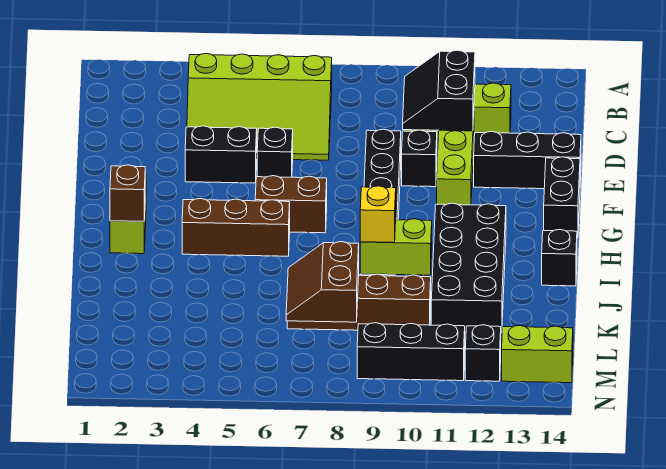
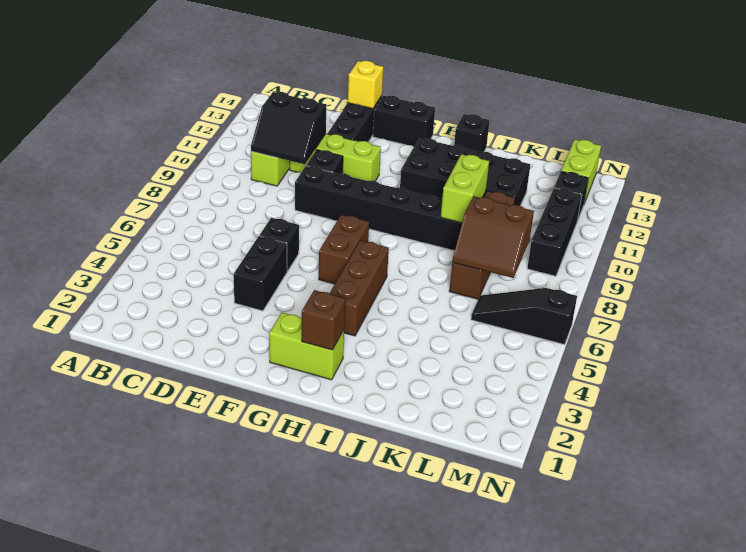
lime slope B4:D7 level 1 top B -> none
yellow brick J9 level 3 -> yellow brick E14 level 2
none -> black slope L6:N6 level 1 top N

